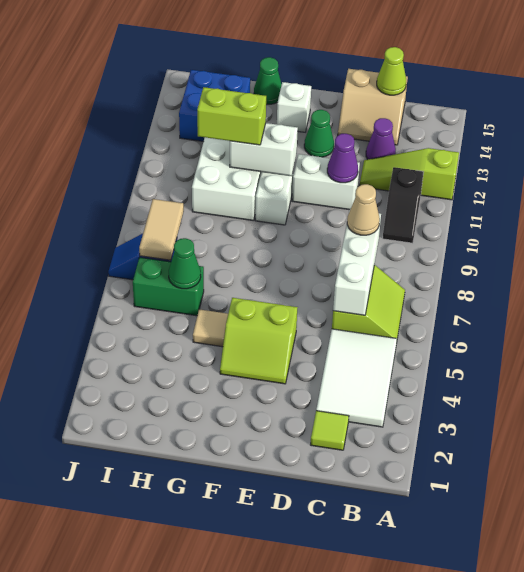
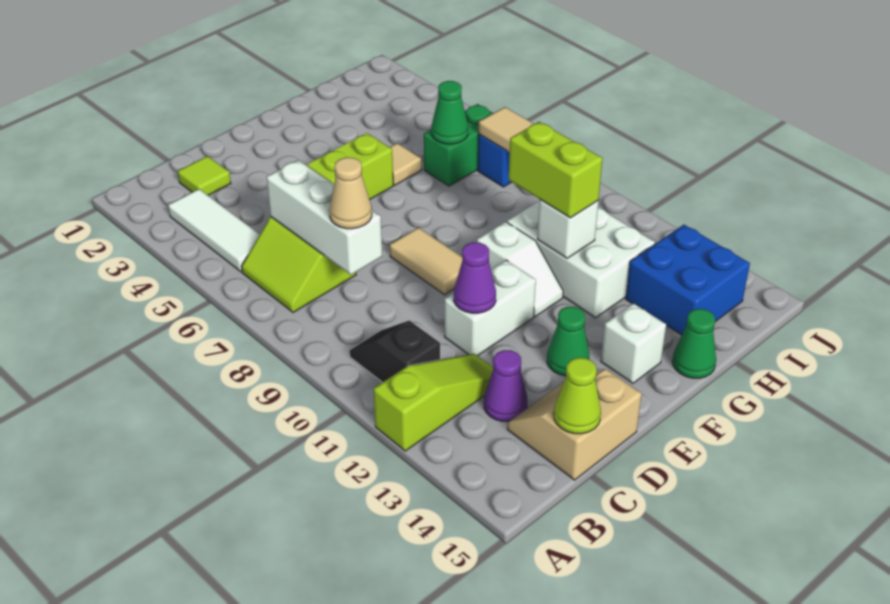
white tile B3:C5 level 1 -> white tile B3:B5 level 1
none -> tan tile E8:E9 level 1
white brick F11:G11 level 2 -> white brick G11 level 2
lime brick G11:H11 level 3 -> lime brick G10:G11 level 3

